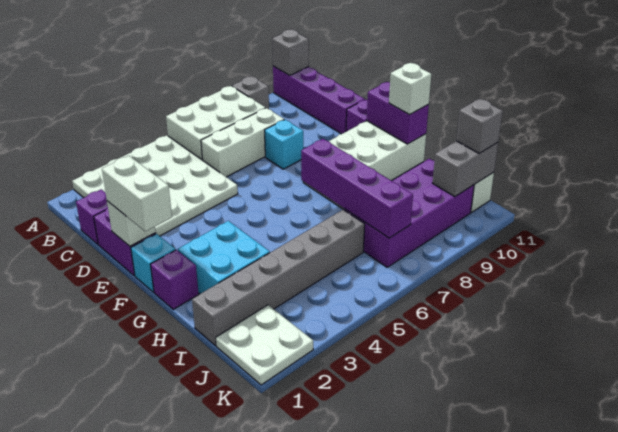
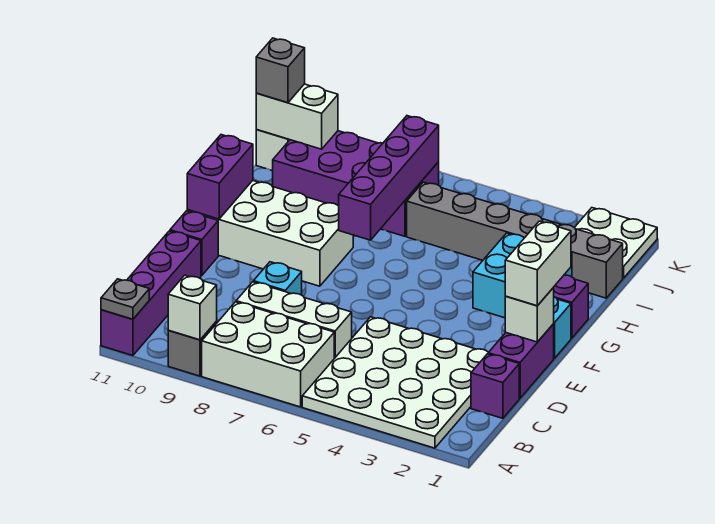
grey brick A11 level 2 -> grey plate A11 level 2
white brick G11 level 3 -> white brick A9 level 2
grey brick J10:J11 level 2 -> white brick J10:J11 level 2

